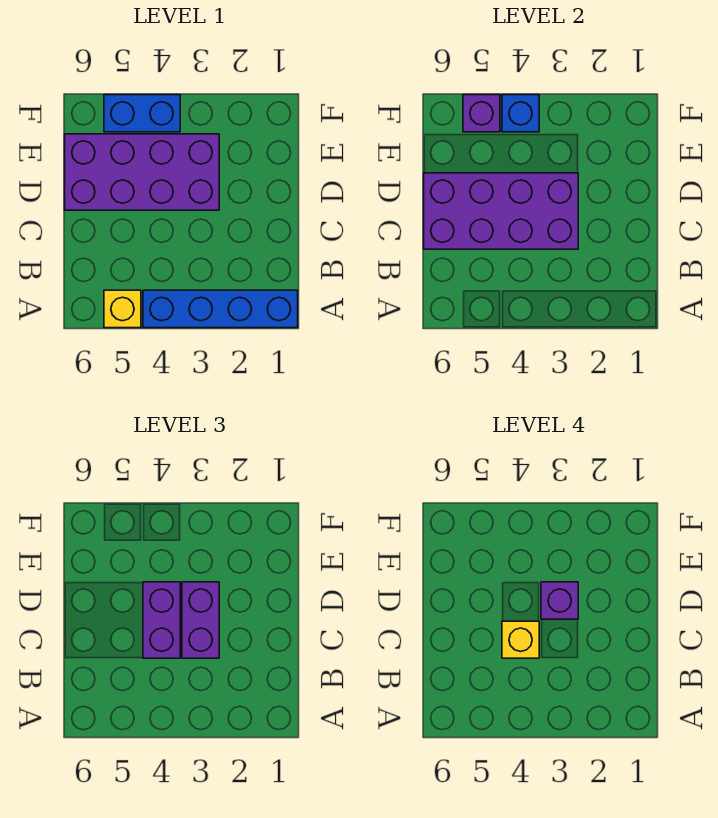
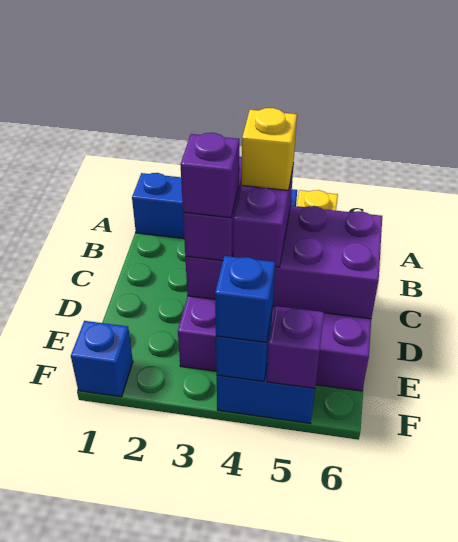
none -> blue brick F1 level 1
none -> blue brick F4 level 3

